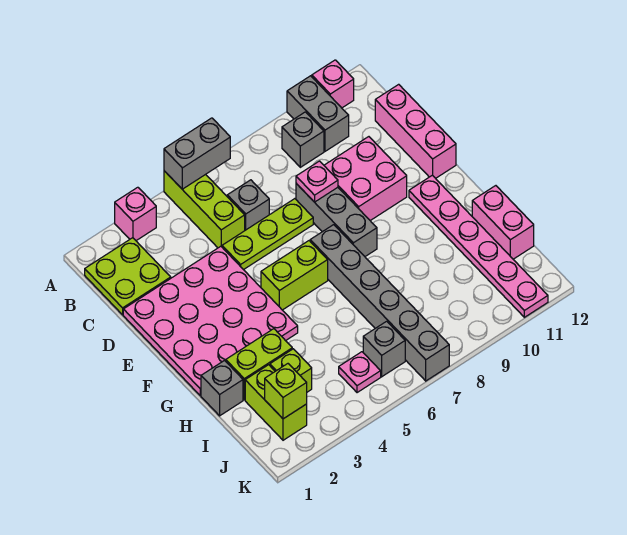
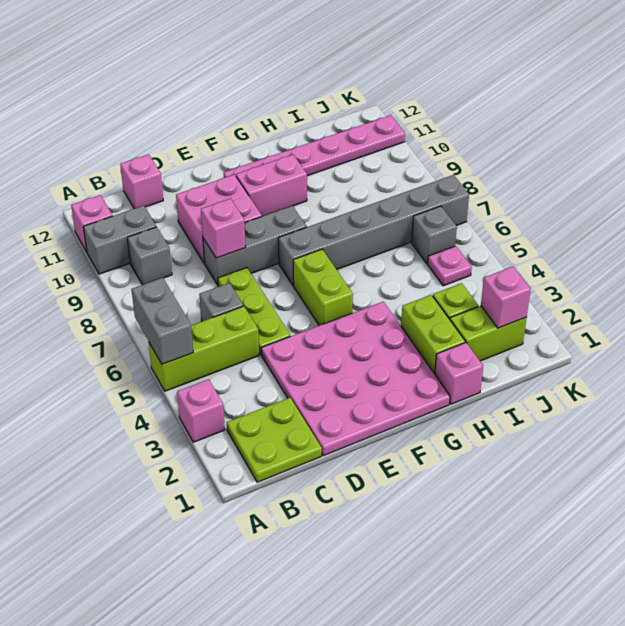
pink brick C12:E12 level 1 -> pink brick C12 level 1
pink plate D8 level 2 -> pink brick D8 level 2
grey brick H1 level 1 -> pink brick H1 level 1
pink brick H12:I12 level 1 -> pink brick F10:G10 level 1
lime brick J2 level 2 -> pink brick J2 level 2

